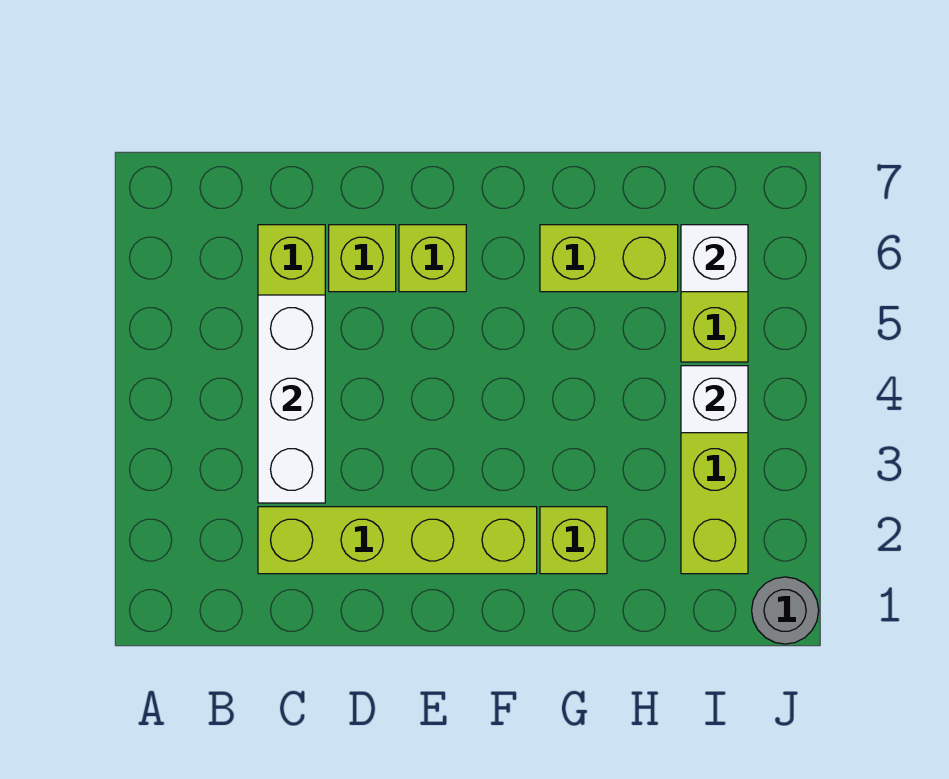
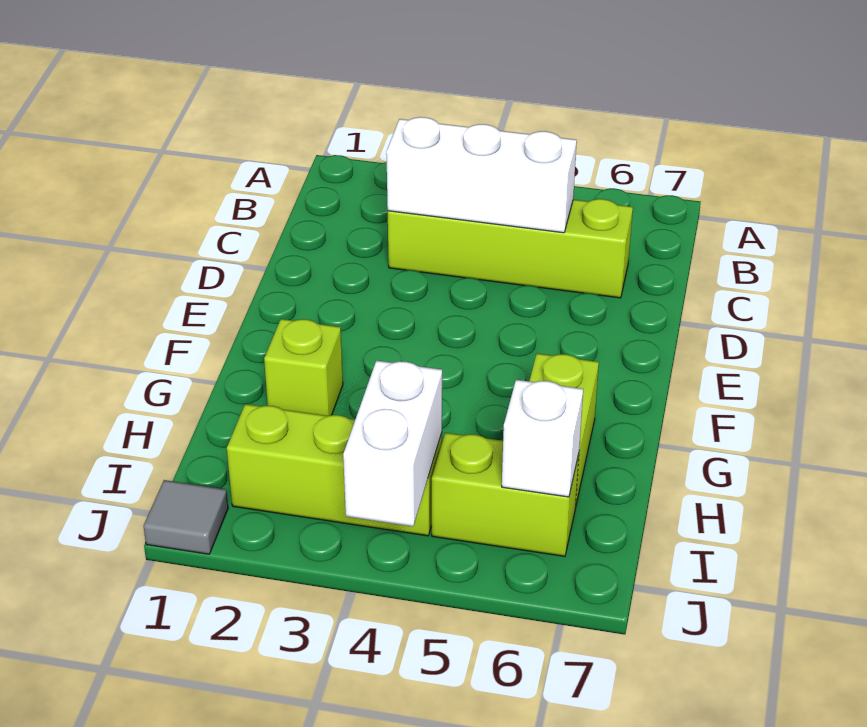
lime brick C2:F2 level 1 -> none
lime brick D6 level 1 -> none
lime brick E6 level 1 -> none
white brick I4 level 2 -> white brick I4:J4 level 2
grey round brick J1 level 1 -> grey tile J1 level 1

